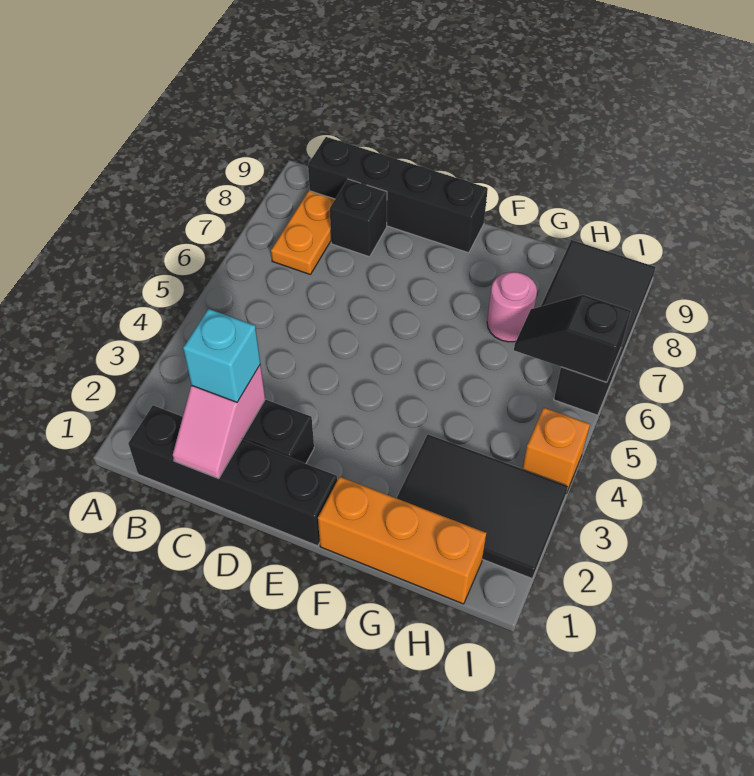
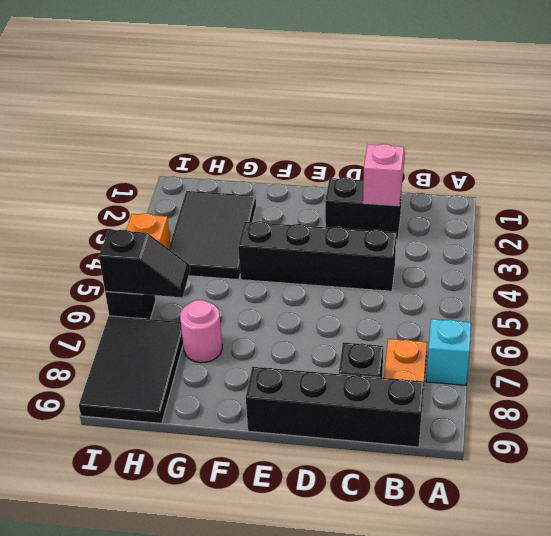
black brick B1:E1 level 1 -> black brick C4:F4 level 1
cyan brick C2 level 3 -> cyan brick A7 level 1
orange brick F1:H1 level 1 -> none
black tile G2:I3 level 1 -> black tile G2:H4 level 1

